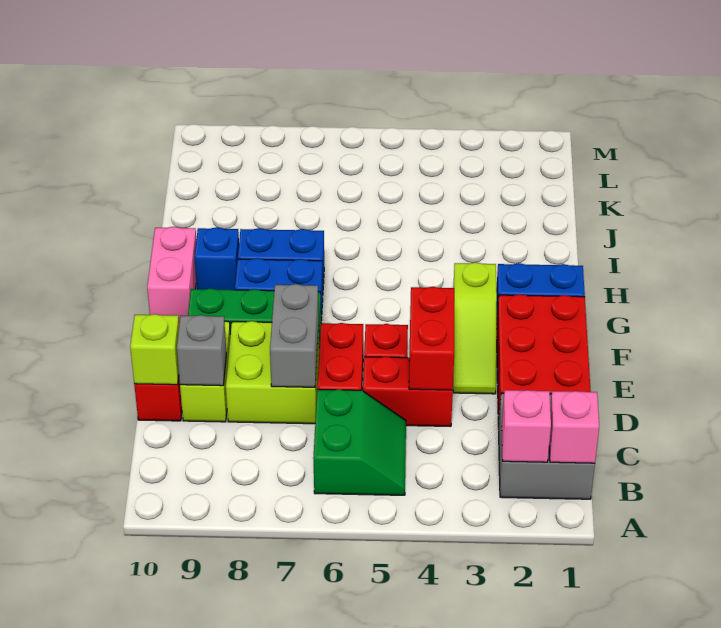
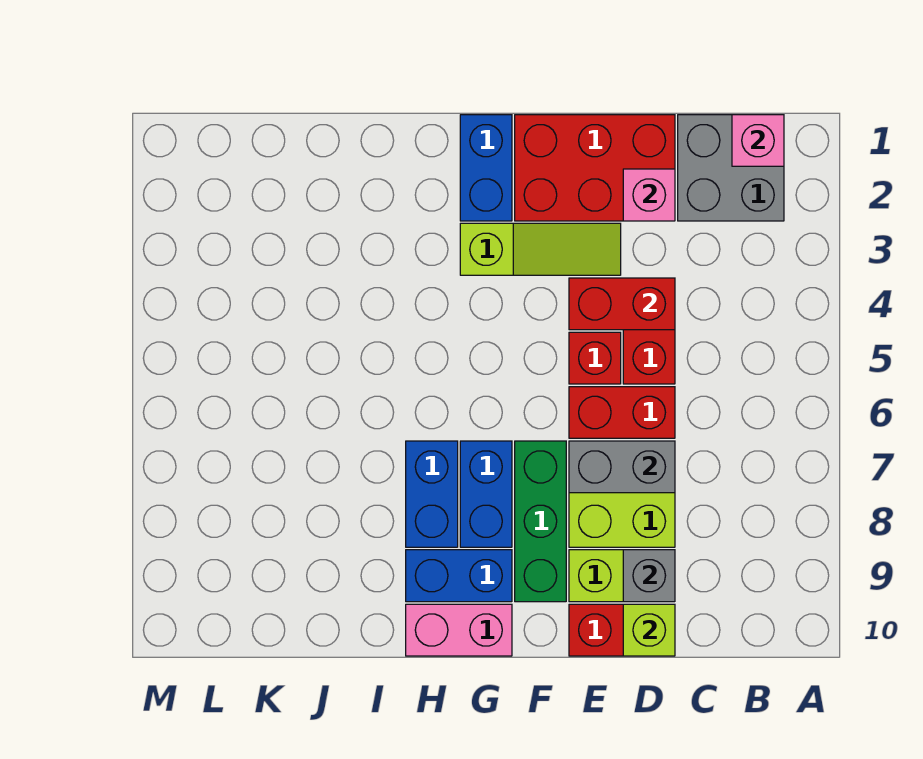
pink brick B2 level 2 -> pink brick D2 level 2
green slope B5:C6 level 1 top 6 -> none
blue brick H9 level 1 -> blue brick G9:H9 level 1

